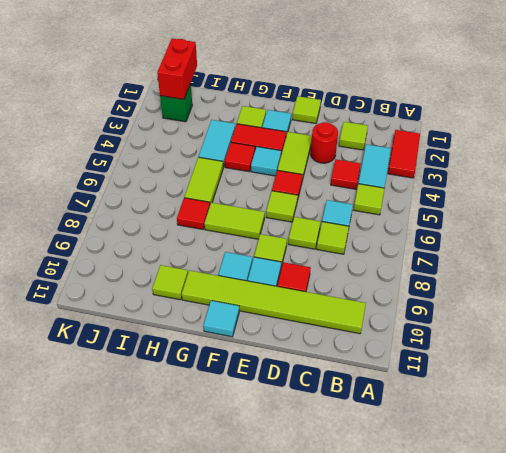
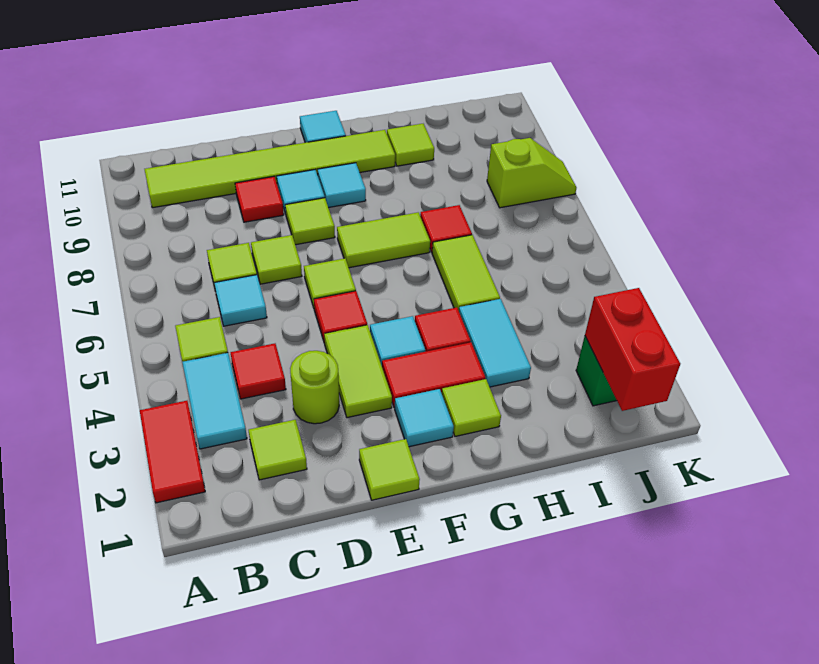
red round brick D3 level 1 -> lime round brick D3 level 1
none -> lime slope J8:K8 level 1 top J

